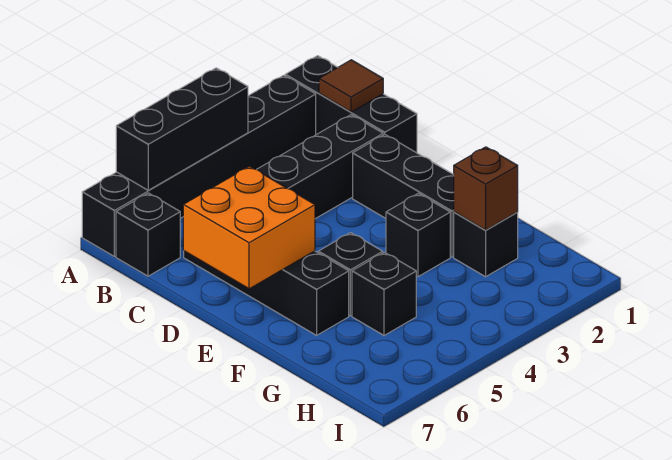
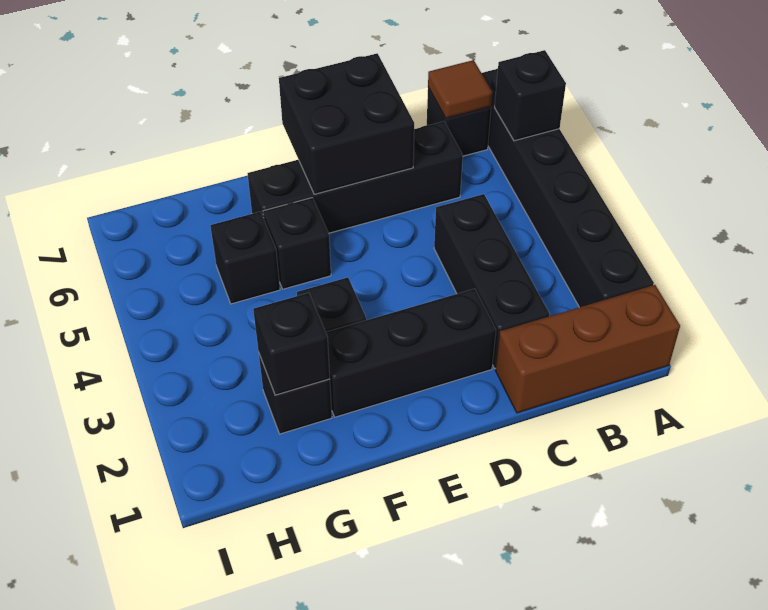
black brick A1:C1 level 1 -> brown brick A1:C1 level 1
black brick A4:A6 level 2 -> black brick A6 level 2
brown tile B1 level 2 -> brown tile B7 level 2
orange brick D6:E7 level 2 -> black brick D6:E7 level 2
brown brick G2 level 2 -> black brick G2 level 2

